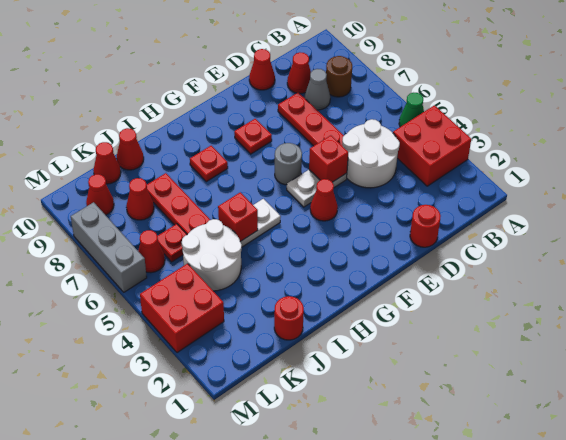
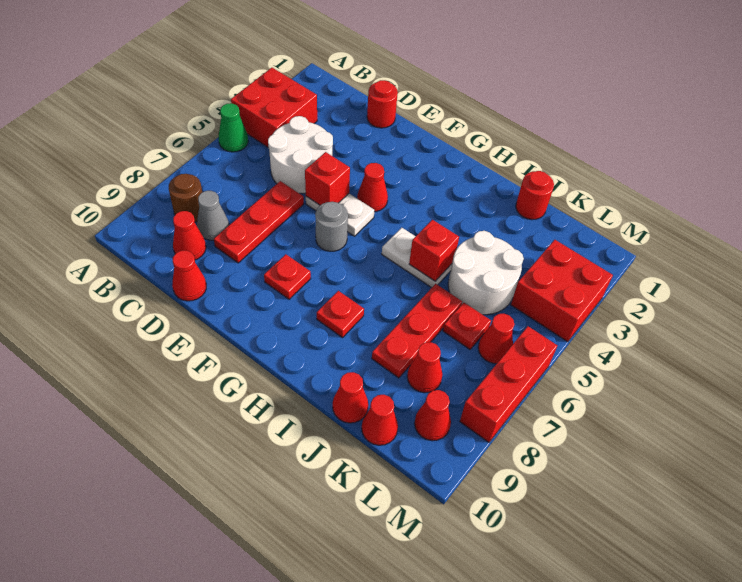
grey brick M6:M8 level 1 -> red brick M6:M8 level 1

